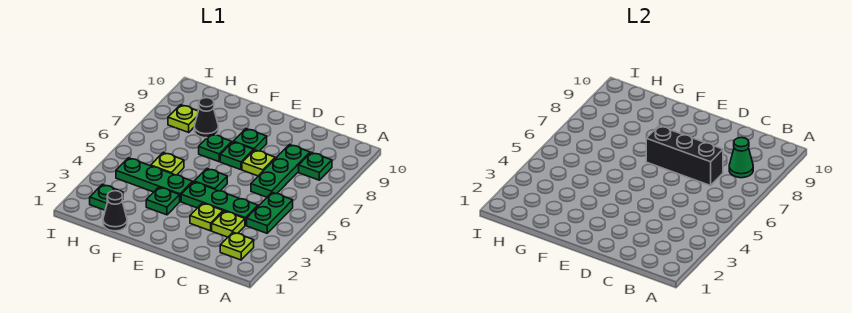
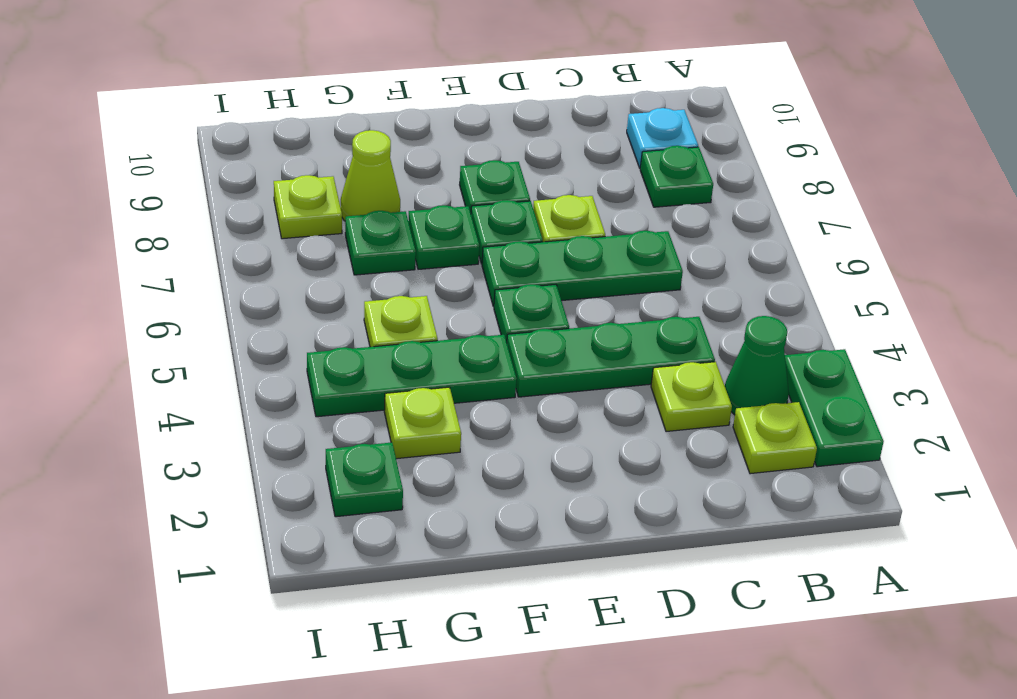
green plate B4:B5 level 1 -> green plate A2:A3 level 1
green cone B8 level 2 -> green cone B3 level 1
none -> cyan plate B9 level 1
green plate C6:C8 level 1 -> green plate C6:E6 level 1
black brick C7:E7 level 2 -> none
lime plate D3 level 1 -> lime plate G3 level 1
green plate F3 level 1 -> green plate G7 level 1
black cone G1 level 1 -> none
black cone G8 level 1 -> lime cone G8 level 1

